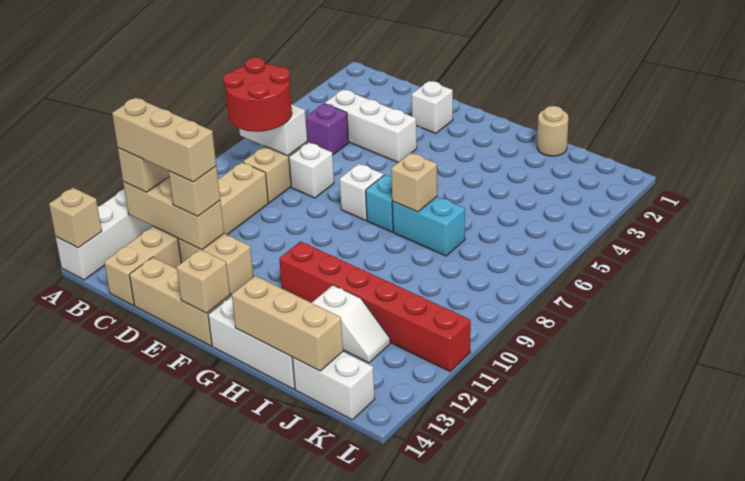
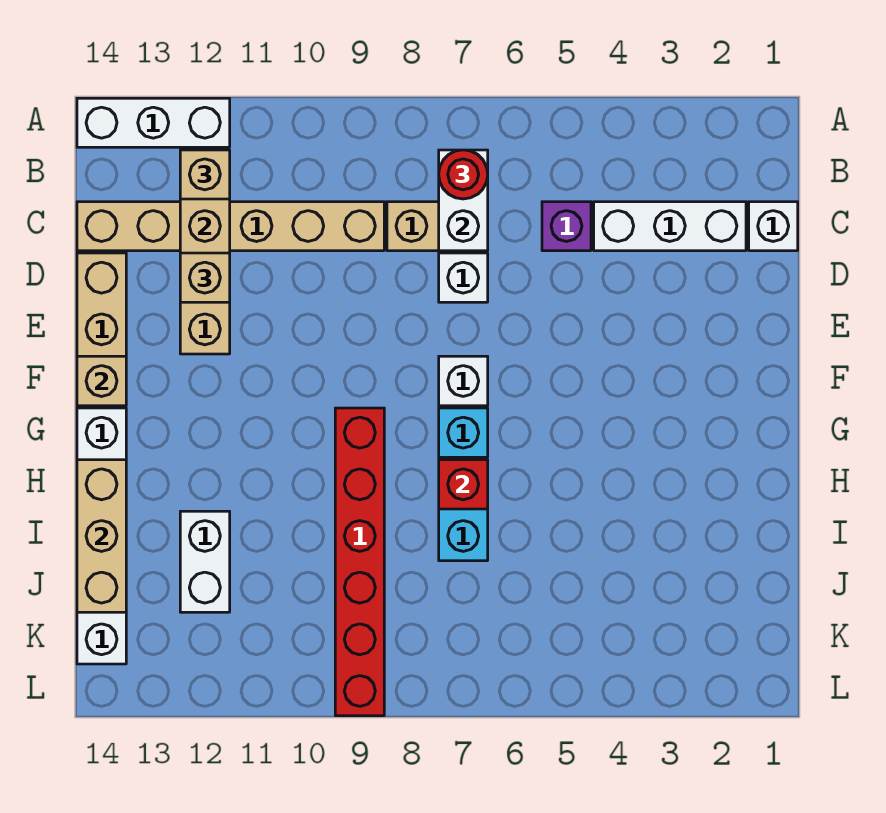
tan brick A14 level 2 -> none
red round brick B7:C8 level 3 -> red round brick B7 level 3
tan brick B12:D12 level 4 -> none
white brick C4:E4 level 1 -> white brick C2:C4 level 1
white brick E2 level 1 -> white brick C1 level 1
red brick G11:L11 level 1 -> red brick G9:L9 level 1
tan brick H7 level 2 -> red brick H7 level 2
tan round brick I1 level 1 -> none
white slope I12:J12 level 1 top I -> white brick I12:J12 level 1

